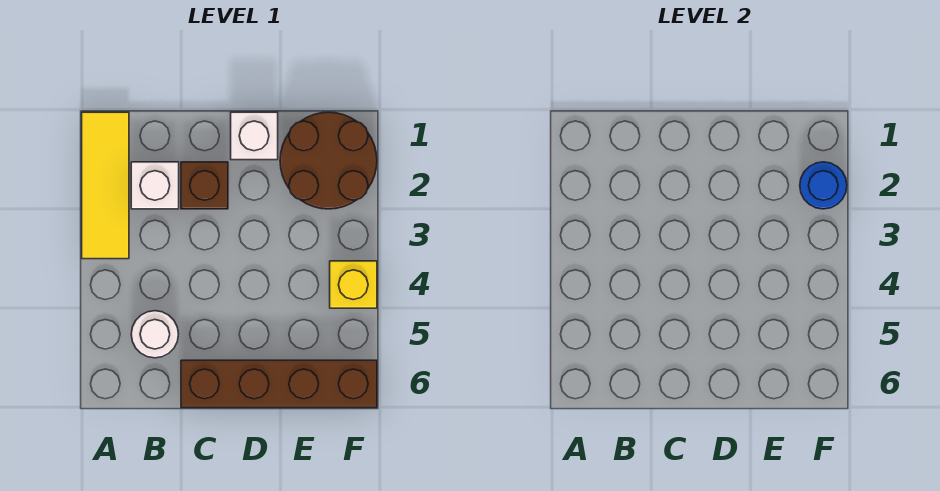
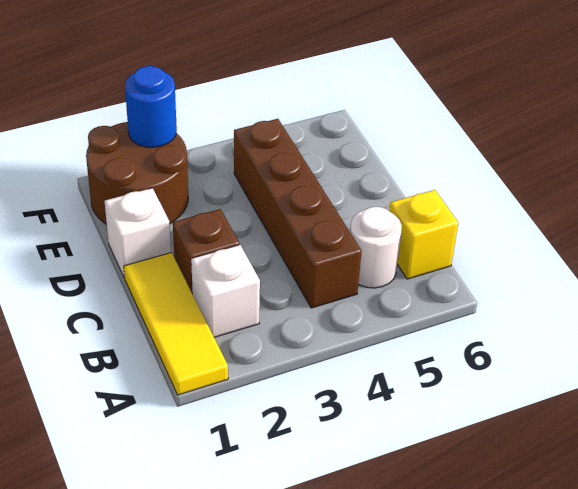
yellow tile A1:A3 level 1 -> yellow tile A1:C1 level 1
brown brick C6:F6 level 1 -> brown brick B4:E4 level 1
yellow brick F4 level 1 -> yellow brick B6 level 1

